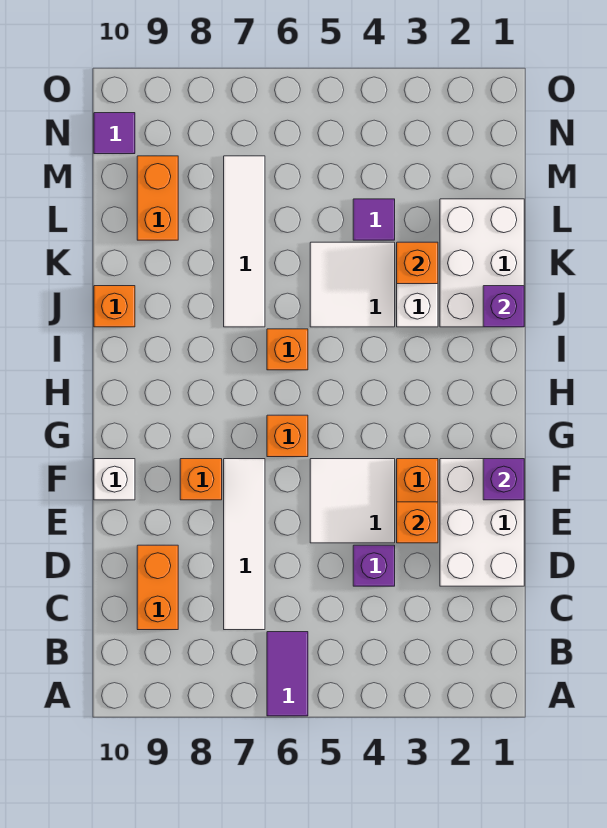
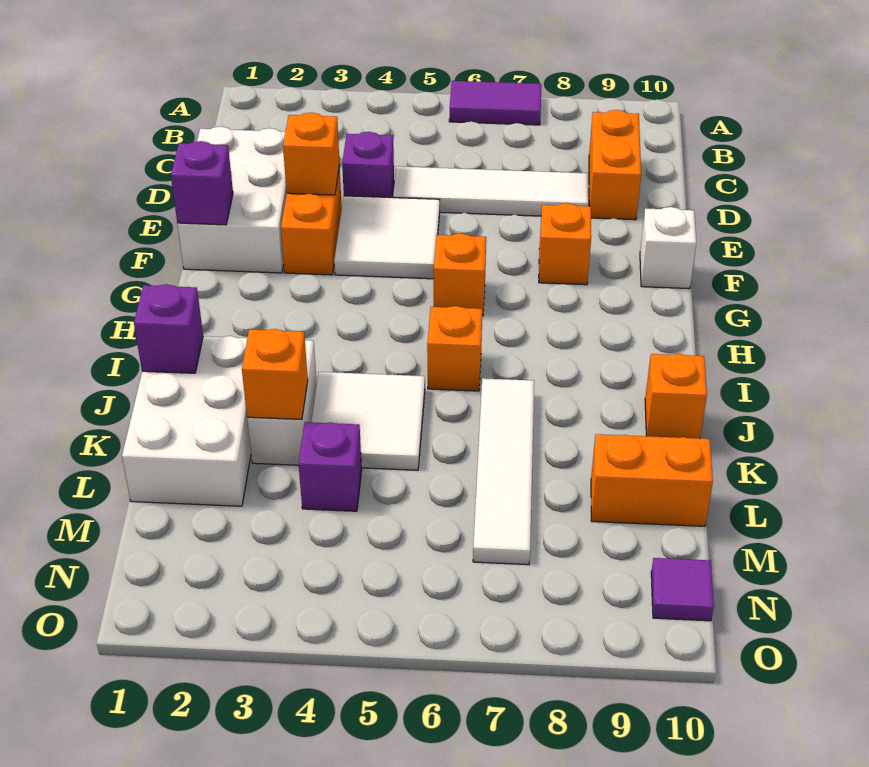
purple tile A6:B6 level 1 -> purple tile A6:A7 level 1
white tile C7:F7 level 1 -> white tile D5:D8 level 1
purple tile L4 level 1 -> purple brick L4 level 1
orange brick L9:M9 level 1 -> orange brick L9:L10 level 1

